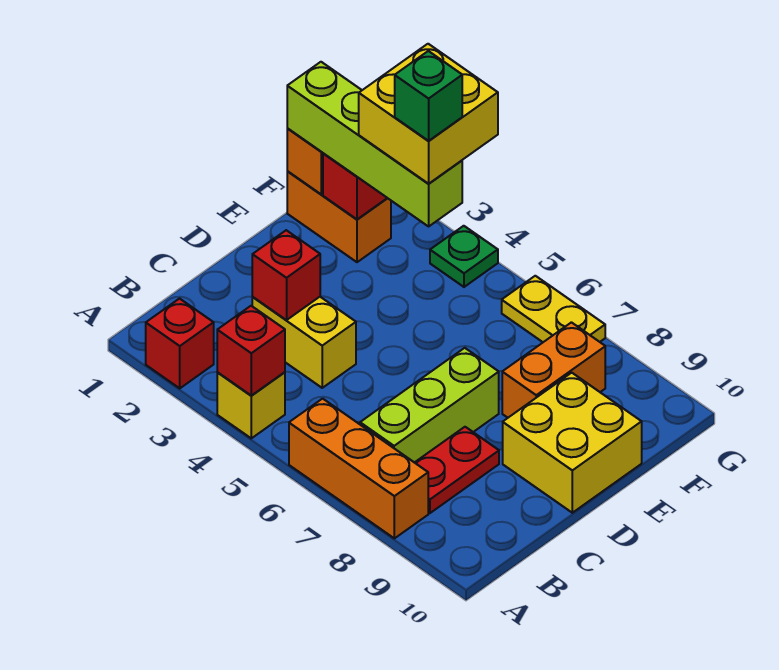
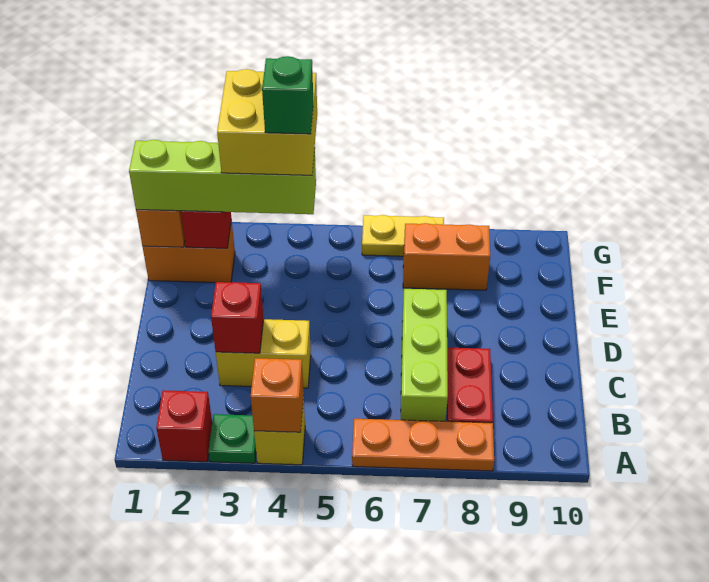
red brick A4 level 2 -> orange brick A4 level 2
orange brick A6:A8 level 1 -> orange plate A6:A8 level 1
yellow brick D9:E10 level 1 -> none
orange brick E8:F8 level 1 -> orange brick F7:F8 level 1
green plate G4 level 1 -> green plate A3 level 1

